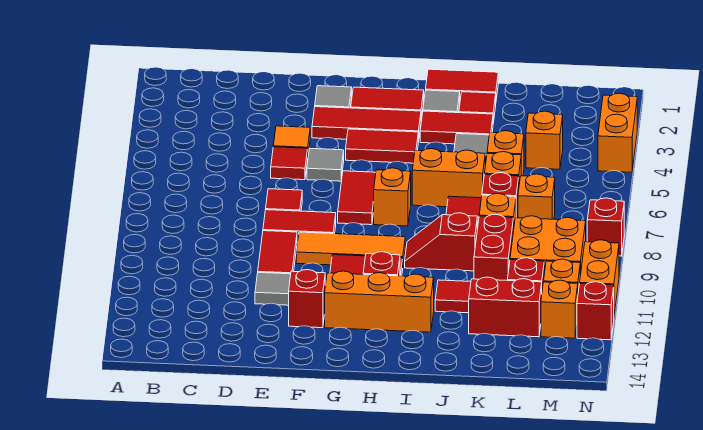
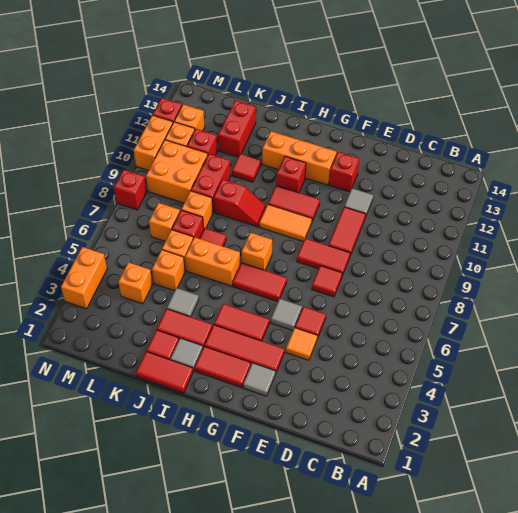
orange tile F9:H9 level 1 -> orange tile G9:H9 level 1
red tile G6:G7 level 1 -> red tile G6:H6 level 1
red brick K12:L12 level 1 -> red brick K12:K13 level 1

